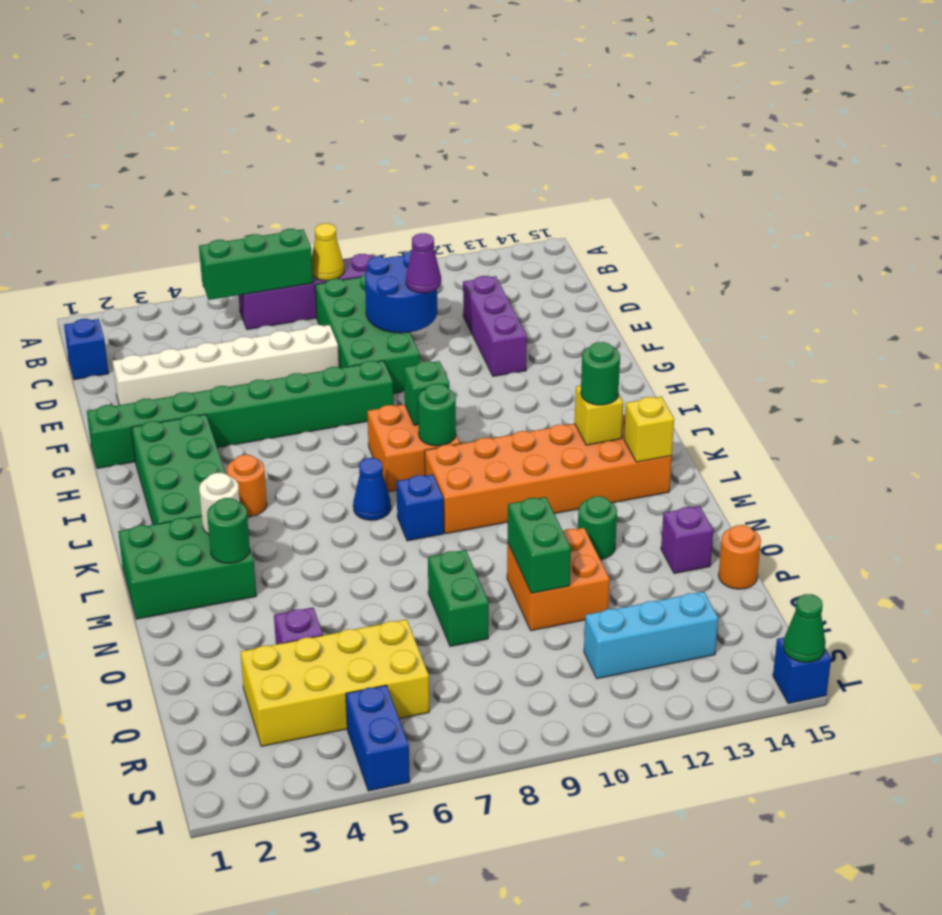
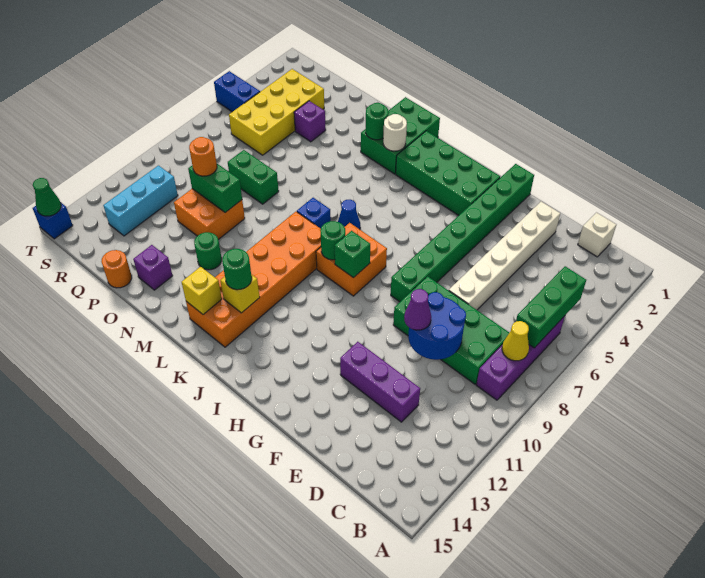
blue brick C1 level 1 -> white brick C1 level 1
orange round brick J4 level 1 -> orange round brick P10 level 3

